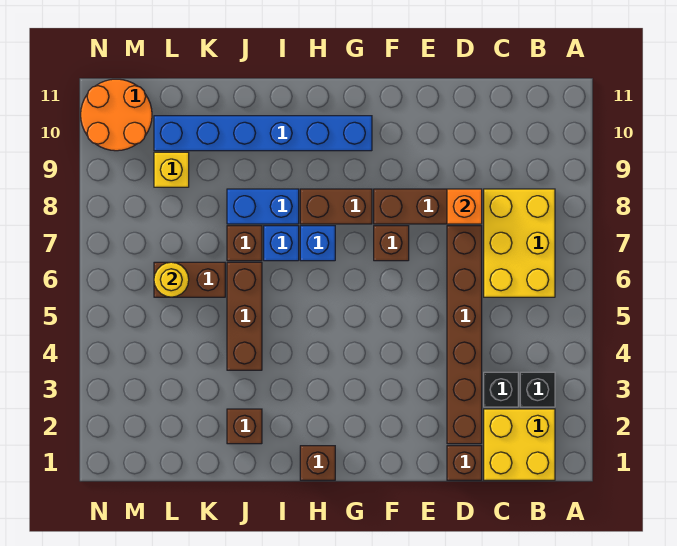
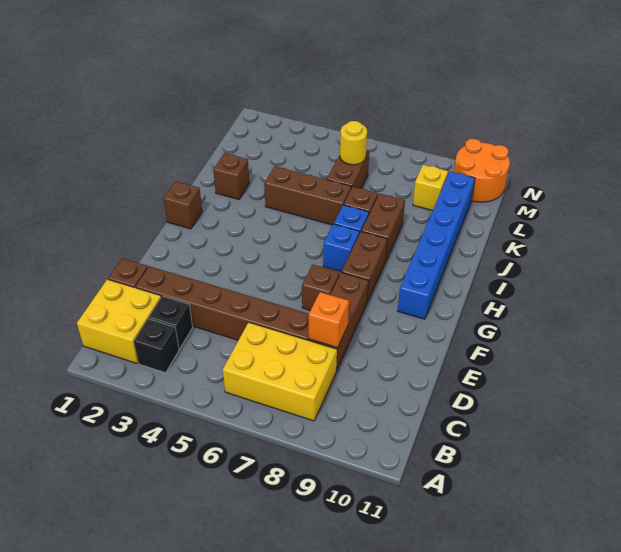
blue brick I8:J8 level 1 -> brown brick I8:J8 level 1

